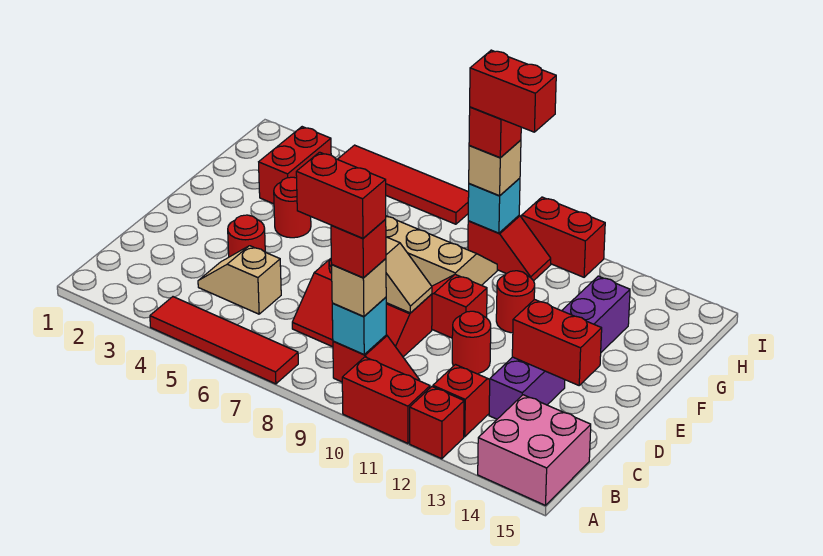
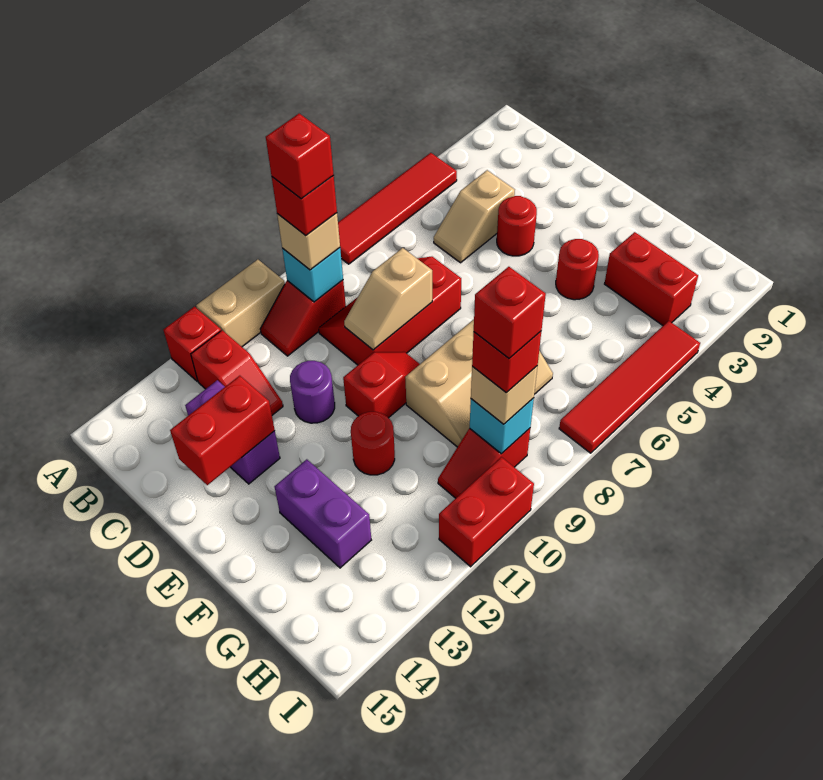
red brick A10:A11 level 1 -> tan brick A10:A11 level 1
pink brick A14:B15 level 1 -> none
red brick B8:B9 level 5 -> red brick B9 level 5
tan slope C4:C5 level 1 top 5 -> tan slope C4:C5 level 1 top 4
red round brick D11 level 1 -> purple round brick D11 level 1
red brick H9:H10 level 5 -> red brick H9 level 5

